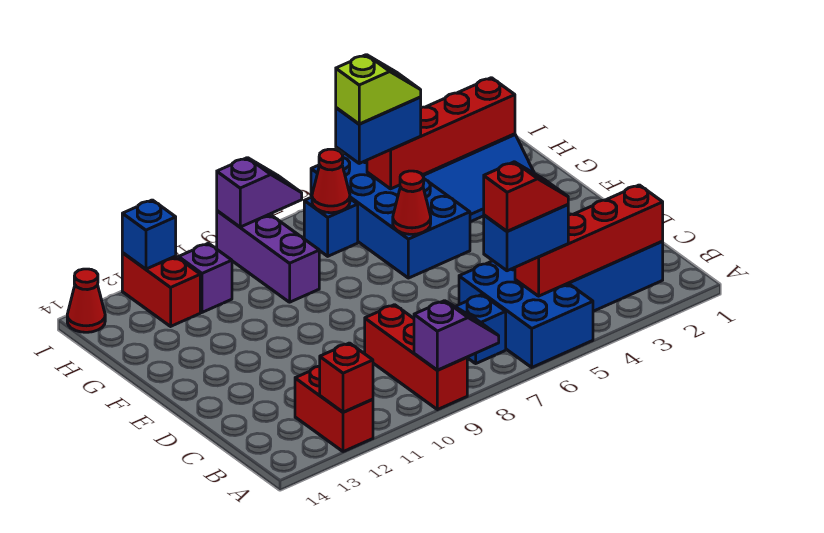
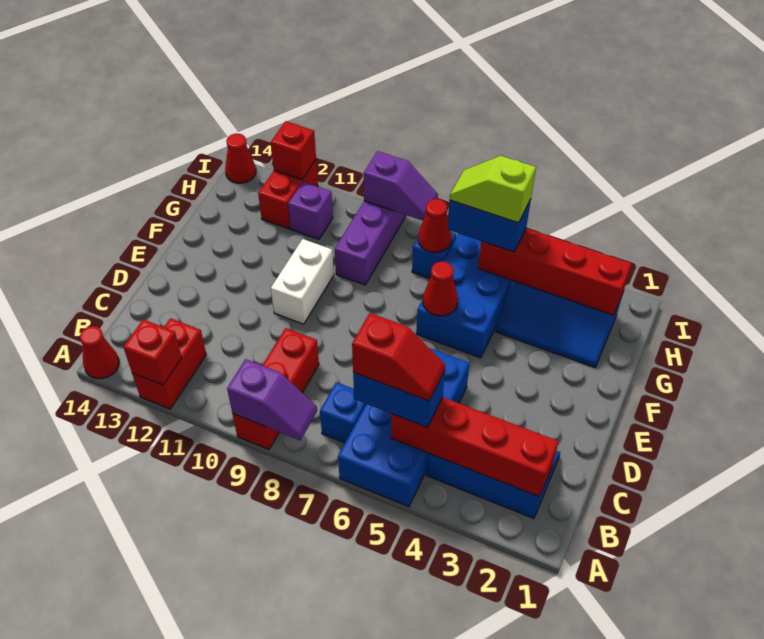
blue brick A5:C6 level 1 -> blue brick A5:D6 level 1
none -> red cone A14 level 1
none -> white brick E10:F10 level 1
lime slope H5:H6 level 4 top 6 -> lime slope H5:H6 level 4 top 5
blue brick I12 level 2 -> red brick I12 level 2

